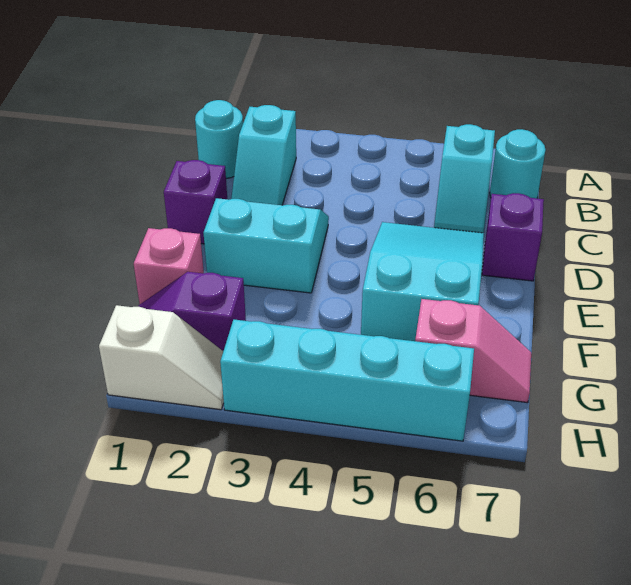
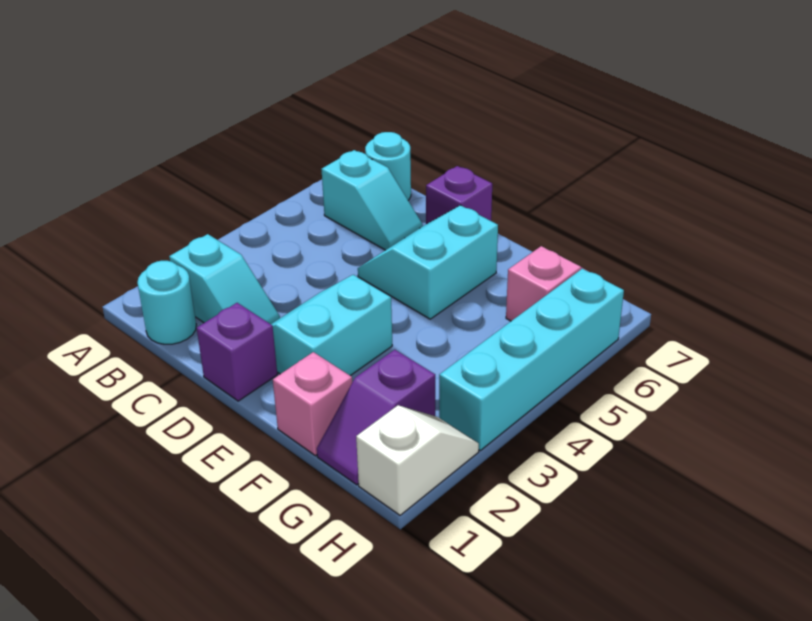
cyan slope D5:F6 level 1 top F -> cyan slope D5:E6 level 1 top E

